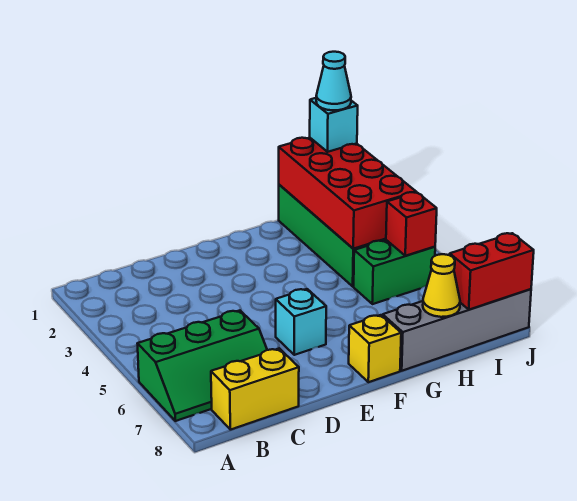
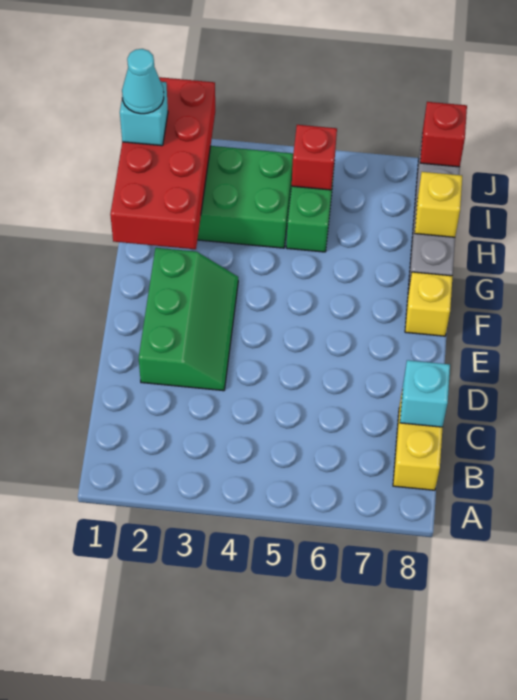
green slope A6:C7 level 1 top 6 -> green slope D2:F3 level 1 top 2
cyan brick E6 level 1 -> cyan brick C8 level 2
red brick H1:I4 level 2 -> red brick G1:J2 level 2
yellow cone H8 level 2 -> yellow brick H8 level 2
red brick I8:J8 level 2 -> red brick J8 level 2

